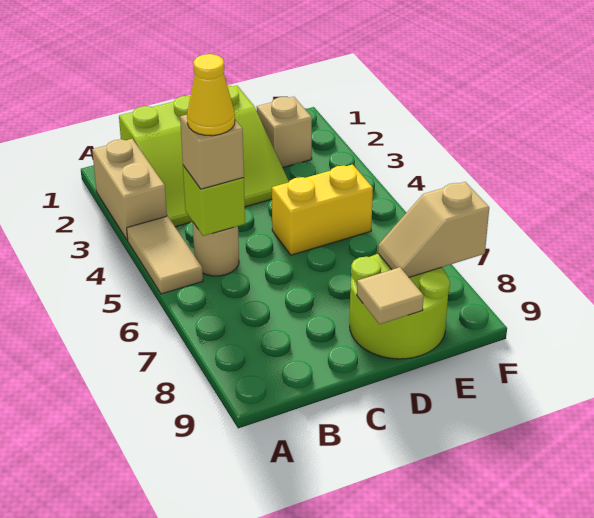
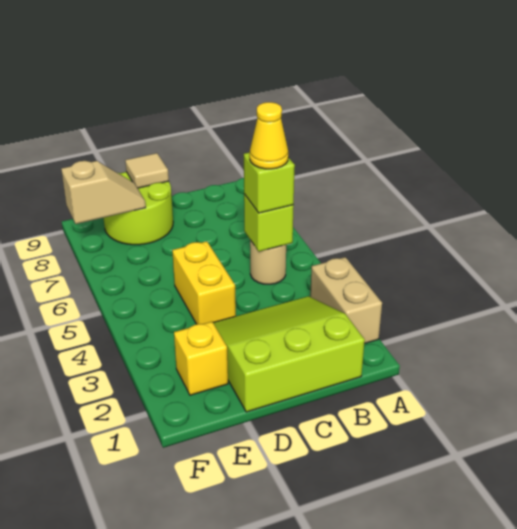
tan tile A4:A5 level 1 -> none
tan brick B5 level 3 -> lime brick B5 level 3
yellow brick D5:E5 level 1 -> yellow brick D4:D5 level 1
tan brick E2 level 1 -> yellow brick E2 level 1

